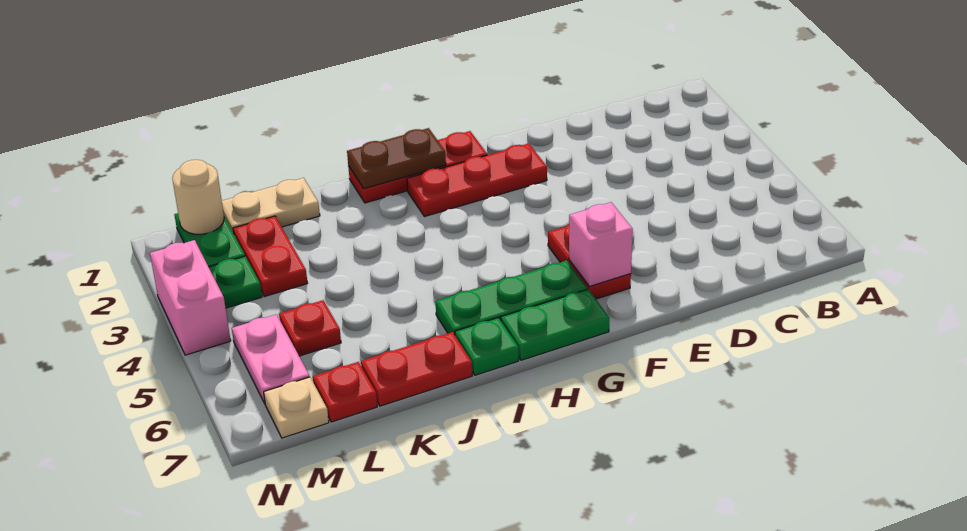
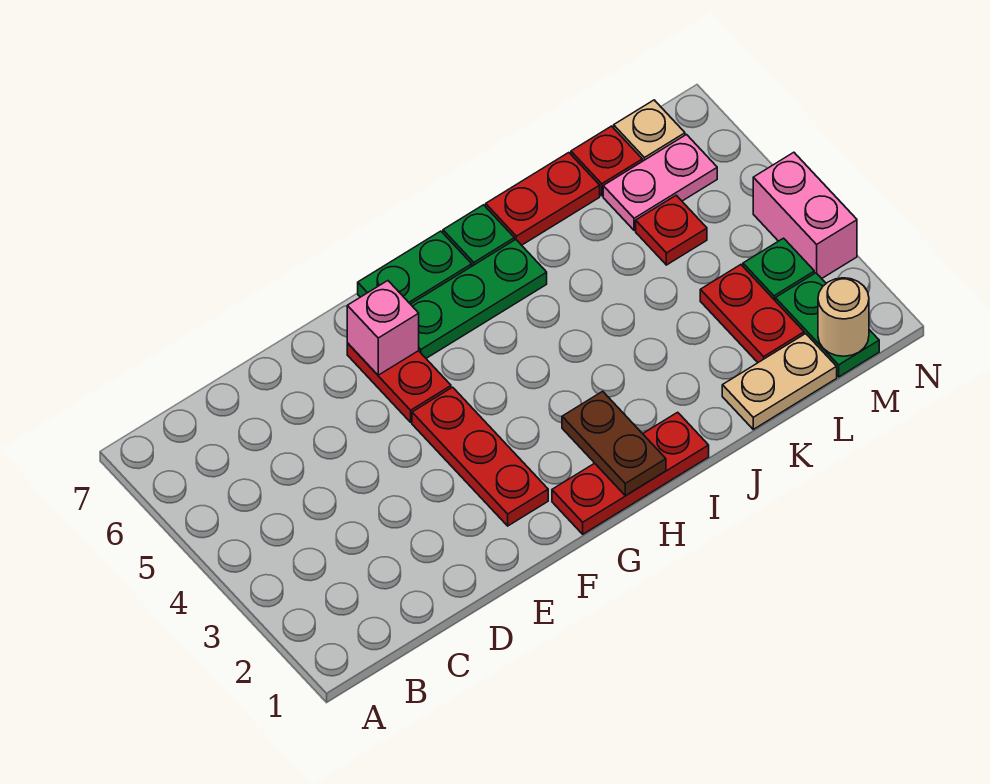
red plate F2:H2 level 1 -> red plate F2:F4 level 1
brown plate H1:I1 level 2 -> brown plate H1:H2 level 2
pink plate M5:M6 level 1 -> pink plate L6:M6 level 1

